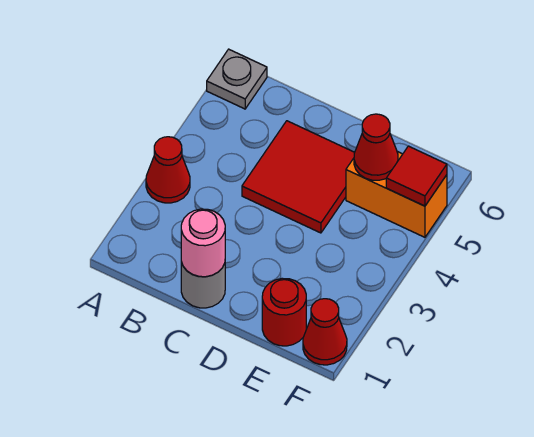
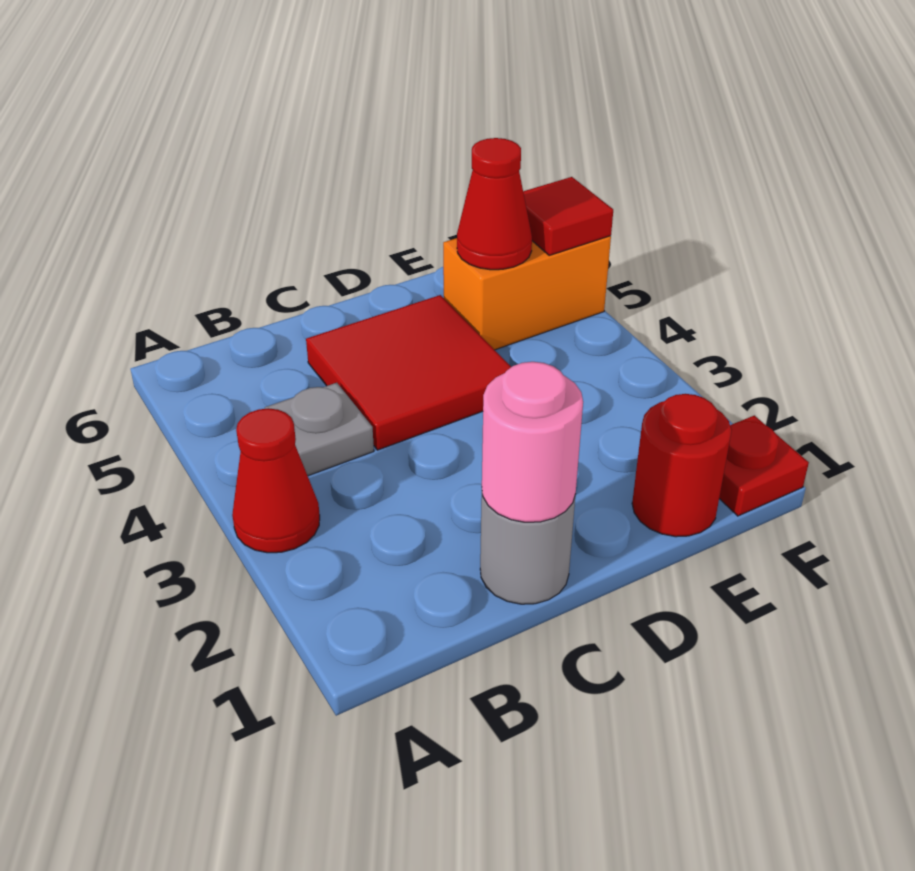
grey plate A6 level 1 -> grey plate B4 level 1
red cone F1 level 1 -> red plate F1 level 1

